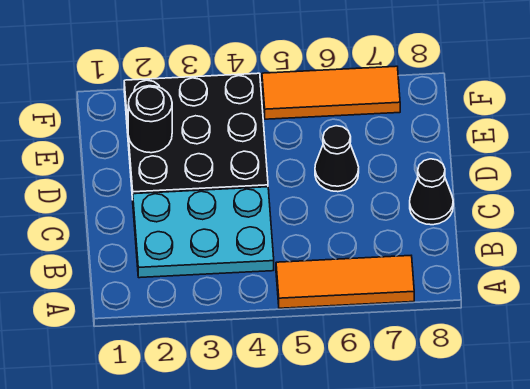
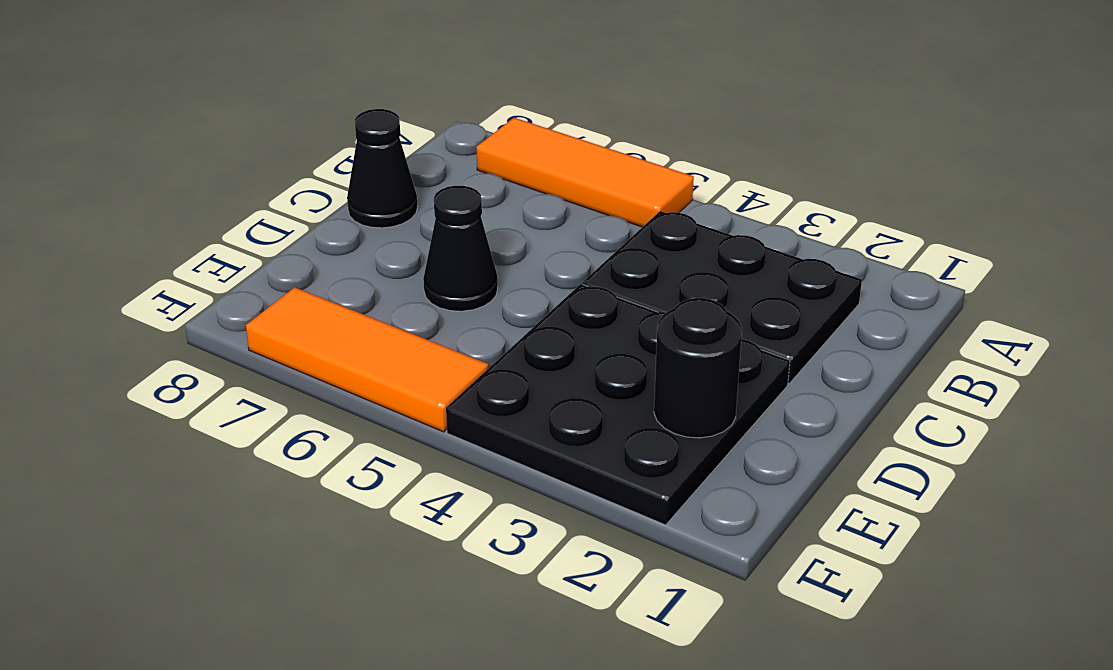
cyan plate B2:C4 level 1 -> black plate B2:C4 level 1

